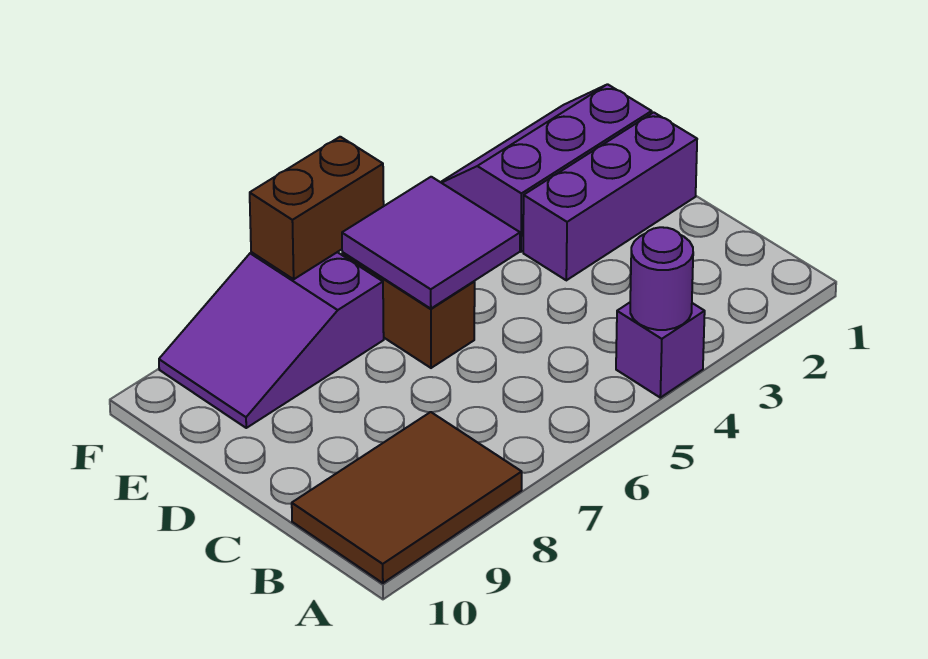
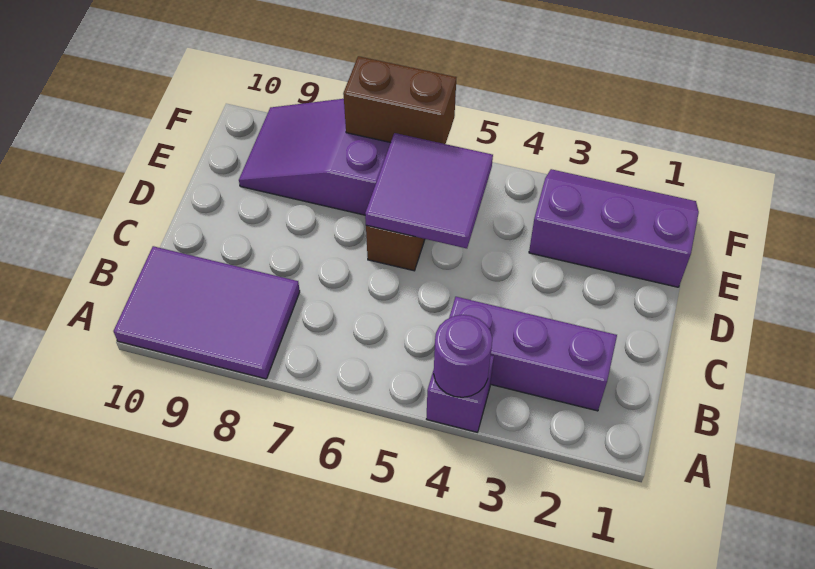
brown tile A8:B10 level 1 -> purple tile A8:B10 level 1
purple brick D1:D3 level 1 -> purple brick B2:B4 level 1

